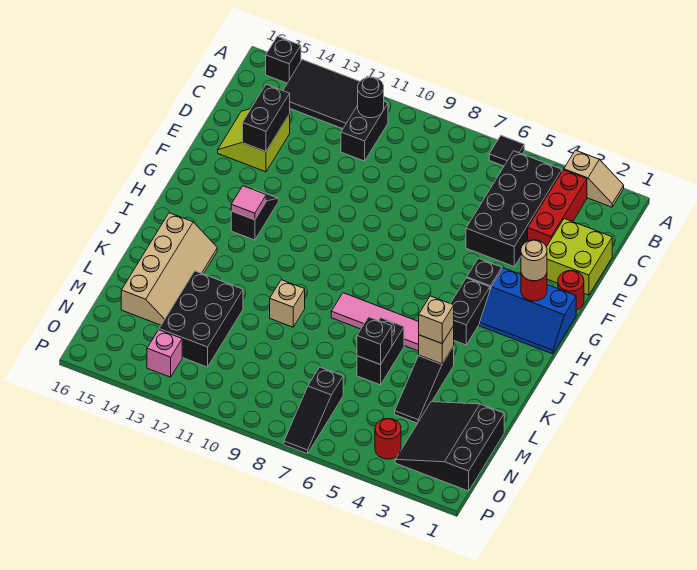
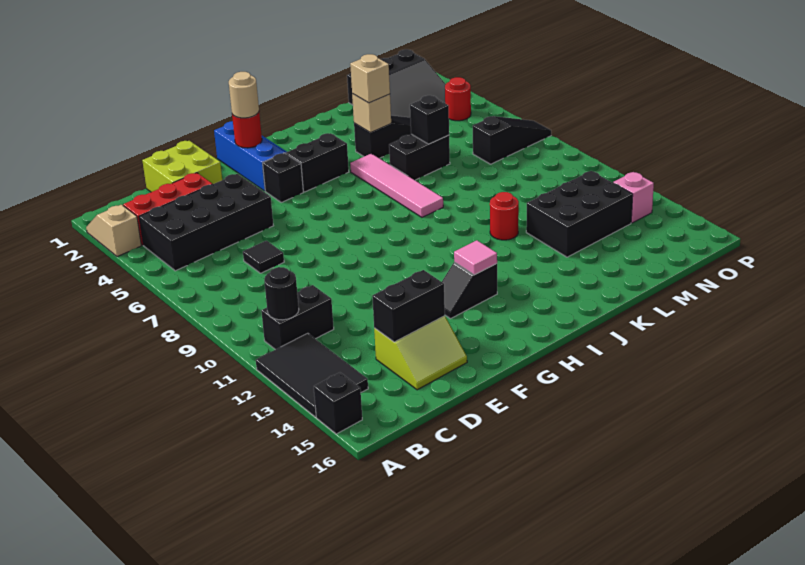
black tile A6 level 1 -> black tile D7 level 1
red round brick F1 level 1 -> red round brick K11 level 1
tan slope J14:M15 level 1 top 15 -> none
tan brick K10 level 1 -> none

